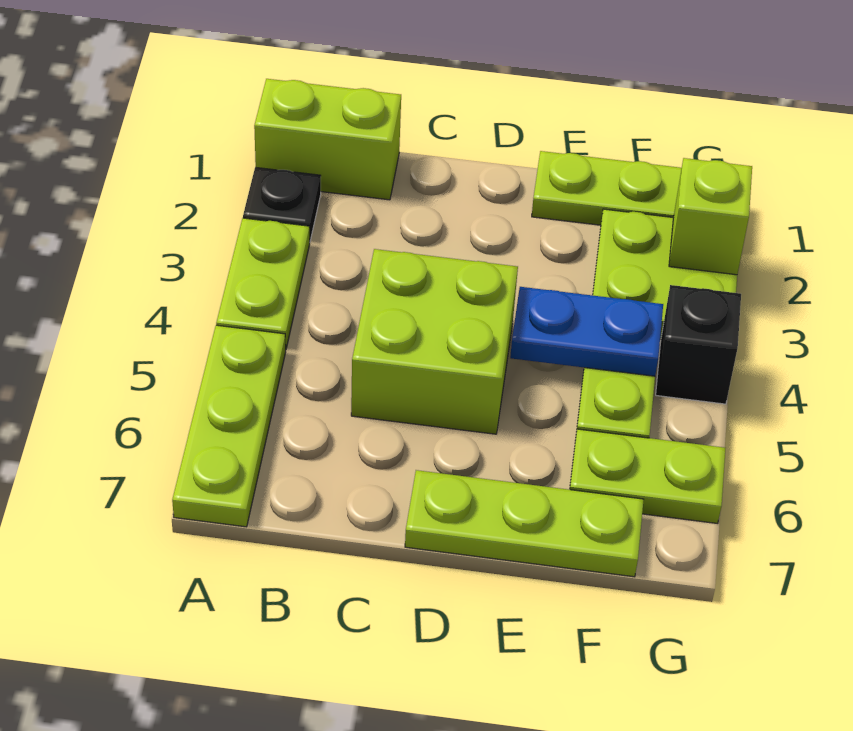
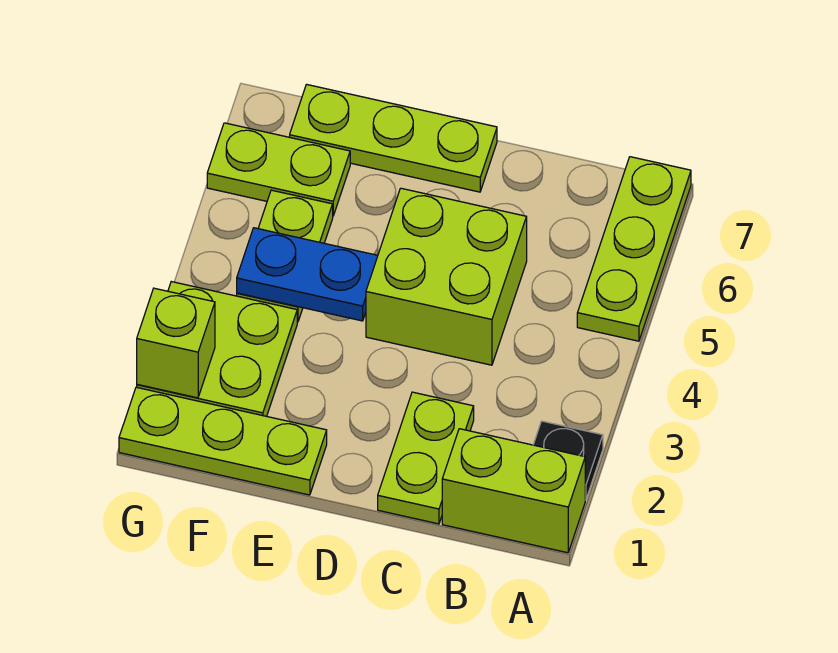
lime plate A3:A4 level 1 -> lime plate C1:C2 level 1
black brick G4 level 1 -> none

